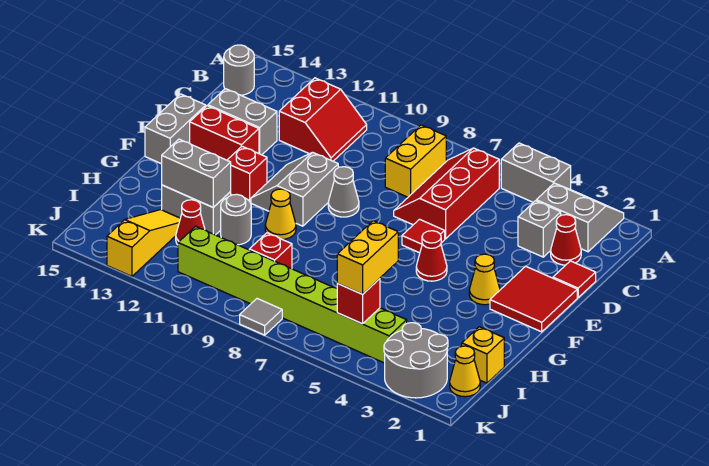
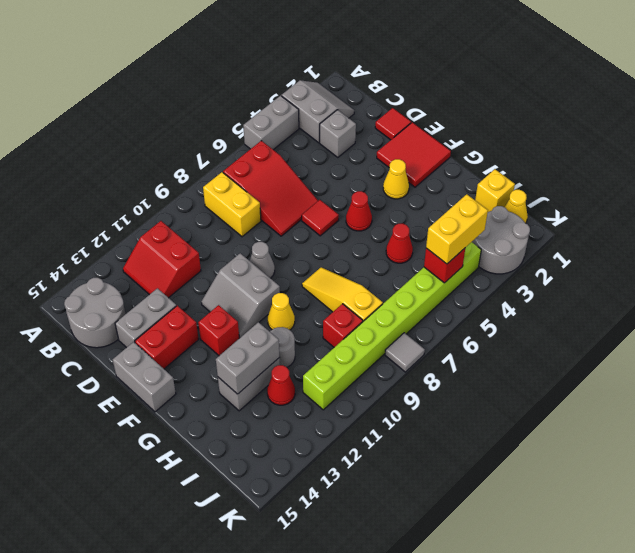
grey slope A2:B3 level 1 top B -> grey slope A2:B3 level 1 top 3
red slope B6:D7 level 1 top 6 -> red slope B6:D7 level 1 top B
red slope B11:C12 level 1 top 12 -> red slope B11:C12 level 1 top 11
grey round brick B15 level 1 -> grey round brick B14:C15 level 1
red cone C2 level 1 -> red cone H5 level 1
yellow brick I5:J5 level 3 -> yellow brick J4:J5 level 3
yellow slope I13:K13 level 1 top K -> yellow slope G8:I8 level 1 top I

